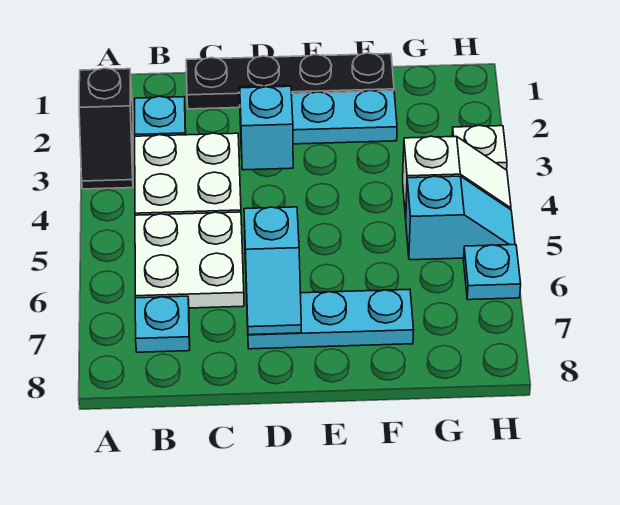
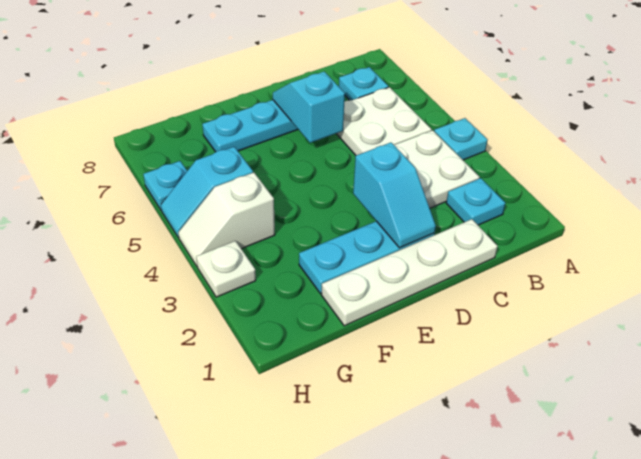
black slope A2:A3 level 1 top 2 -> none
none -> cyan plate A4 level 1
black plate C1:F1 level 1 -> white plate C1:F1 level 1

